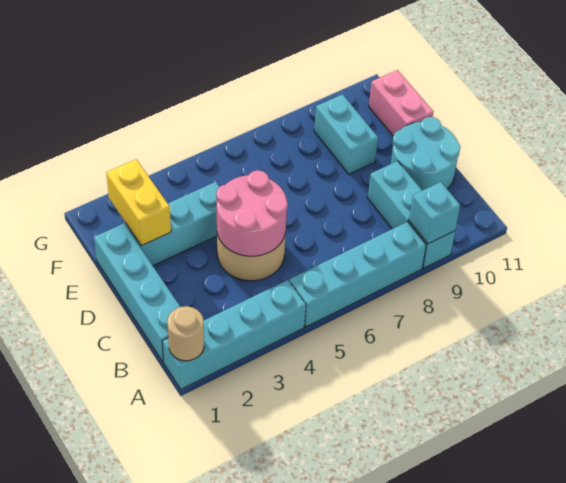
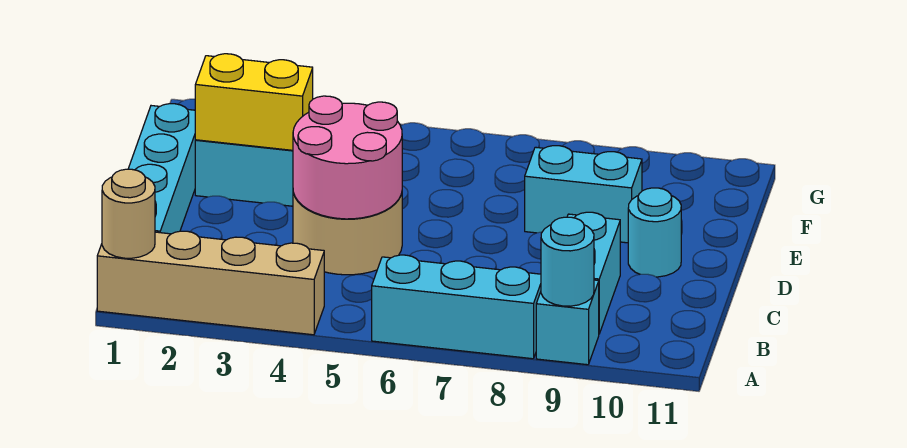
cyan brick A1:A4 level 1 -> tan brick A1:A4 level 1
cyan brick A5:A8 level 1 -> cyan brick A6:A8 level 1
cyan brick A9 level 2 -> cyan round brick A9 level 2
cyan round brick C10:D11 level 1 -> cyan round brick D10 level 1
yellow brick E2:F2 level 2 -> yellow brick E2:E3 level 2
cyan brick E9:F9 level 1 -> cyan brick E8:E9 level 1
pink brick E11:F11 level 1 -> none

